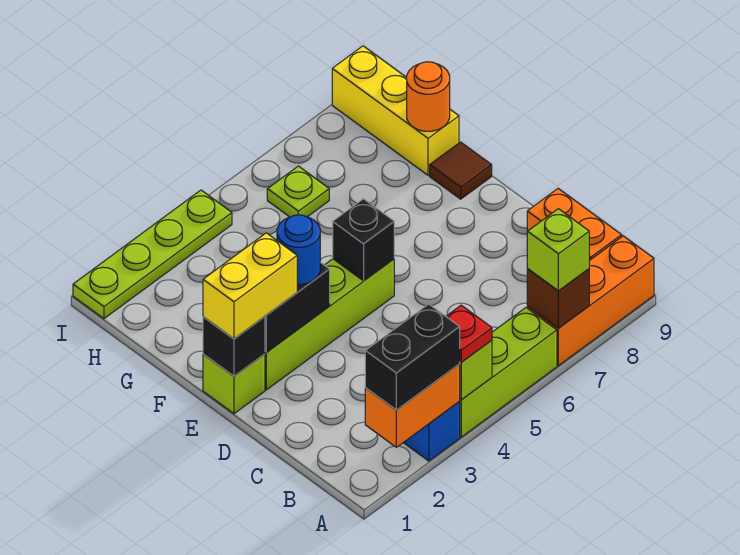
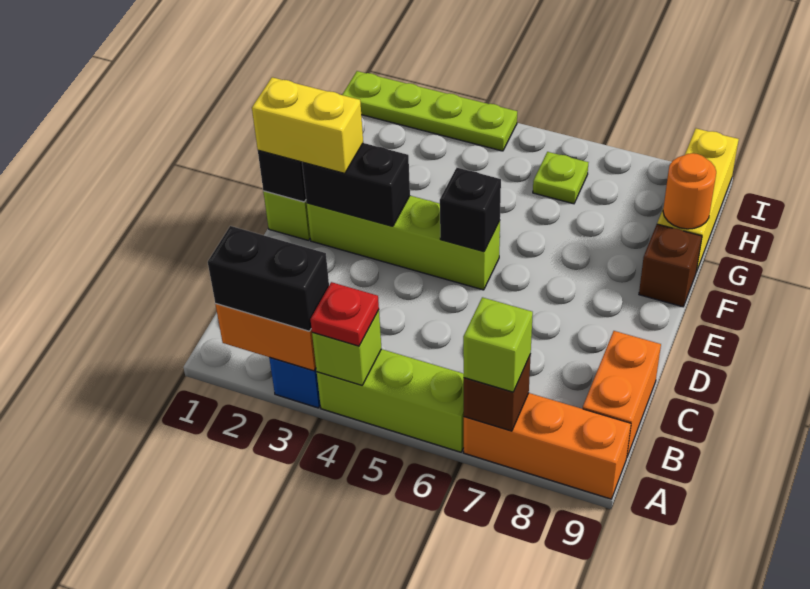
blue round brick E3 level 3 -> none
brown tile F9 level 1 -> brown brick F9 level 1

